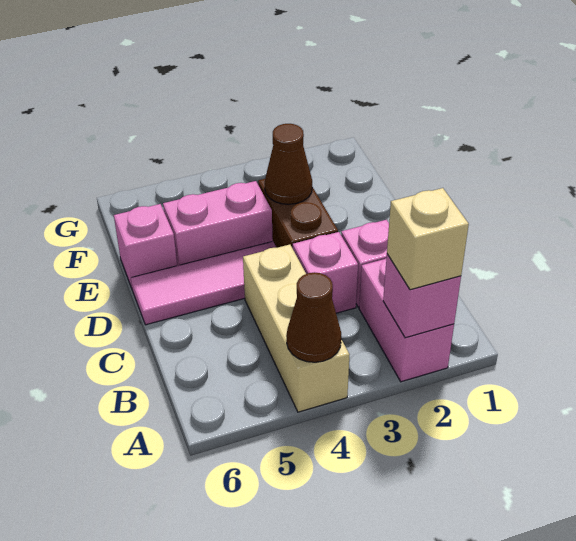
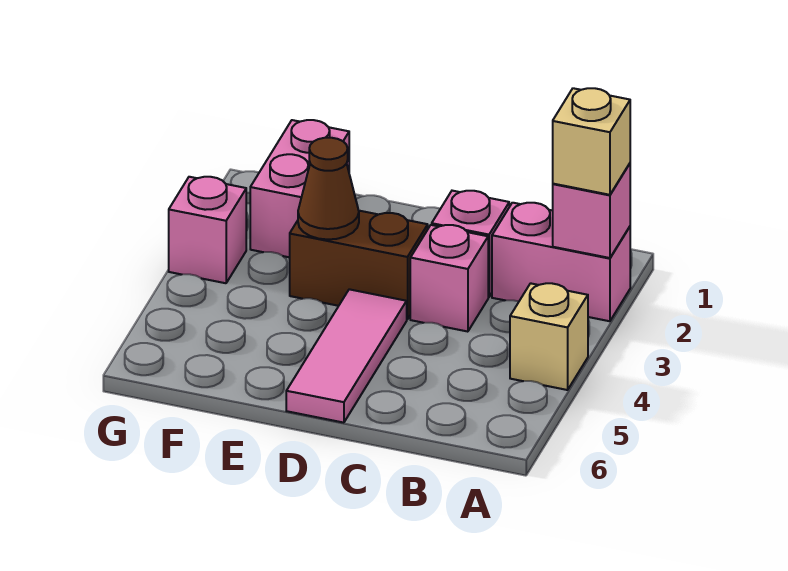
tan brick A4:C4 level 1 -> tan brick A4 level 1
brown cone A4 level 2 -> none
pink brick E4:E5 level 1 -> pink brick F1:F2 level 1
pink brick E6 level 1 -> pink brick G3 level 1

